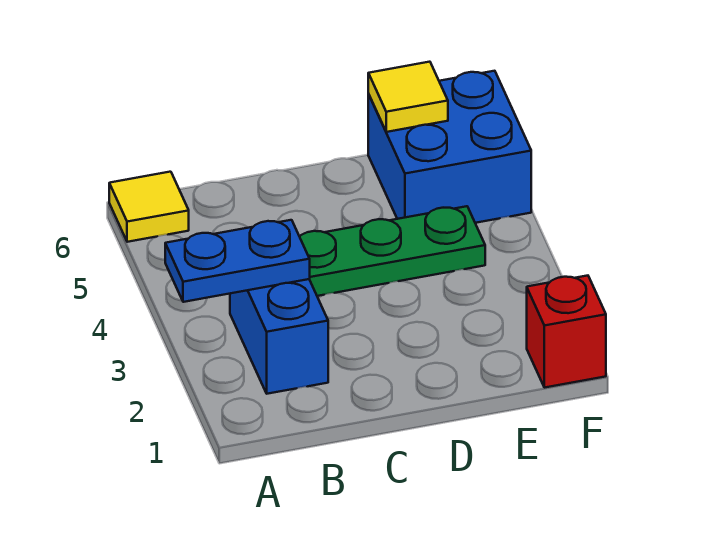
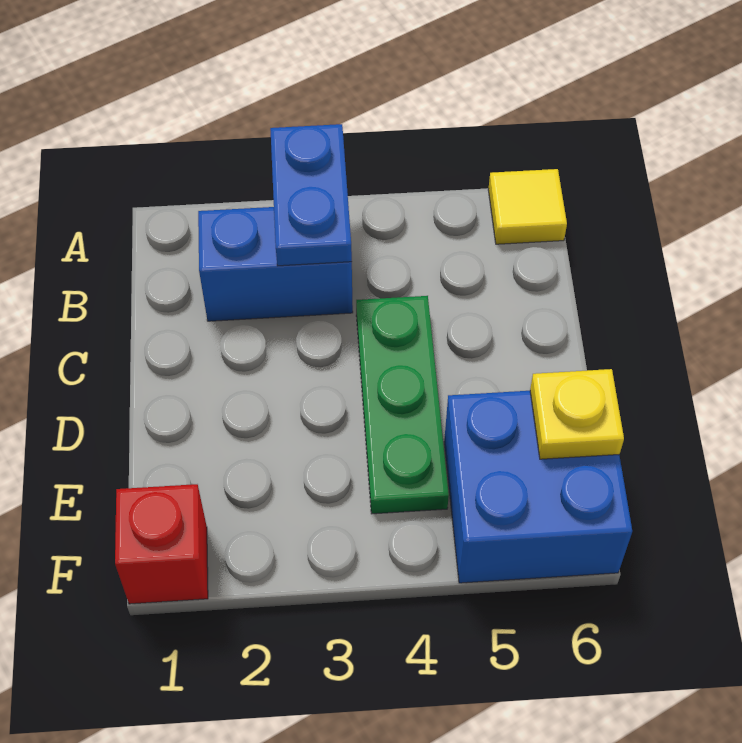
yellow tile E6 level 2 -> yellow plate E6 level 2

